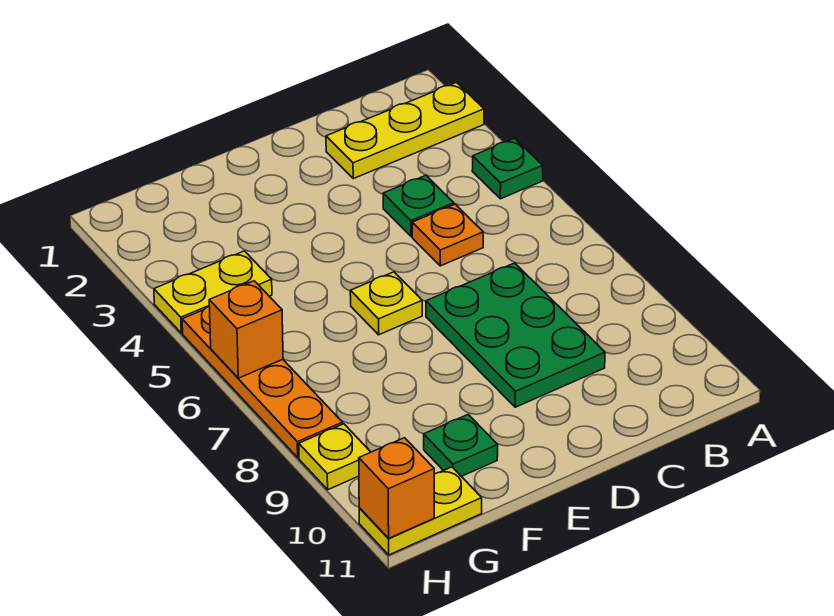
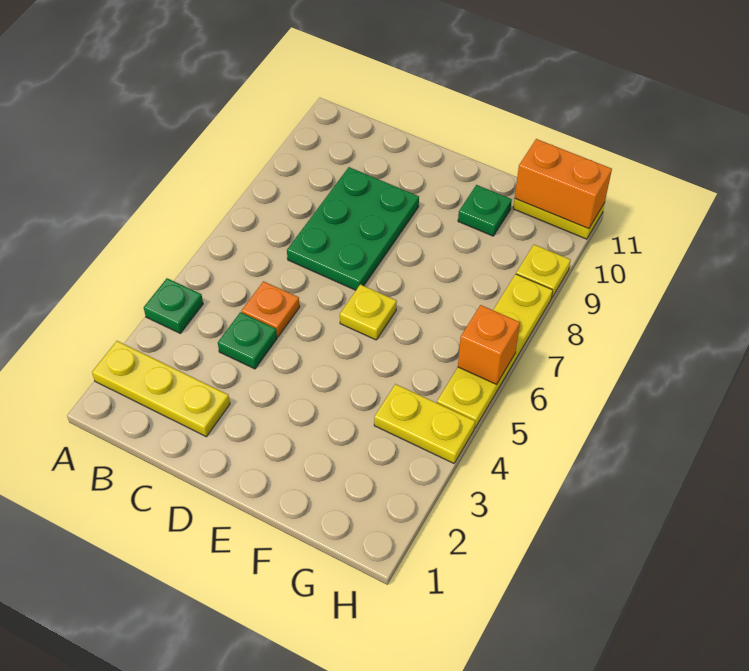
orange plate H5:H8 level 1 -> yellow plate H5:H8 level 1
orange brick H11 level 2 -> orange brick G11:H11 level 2

